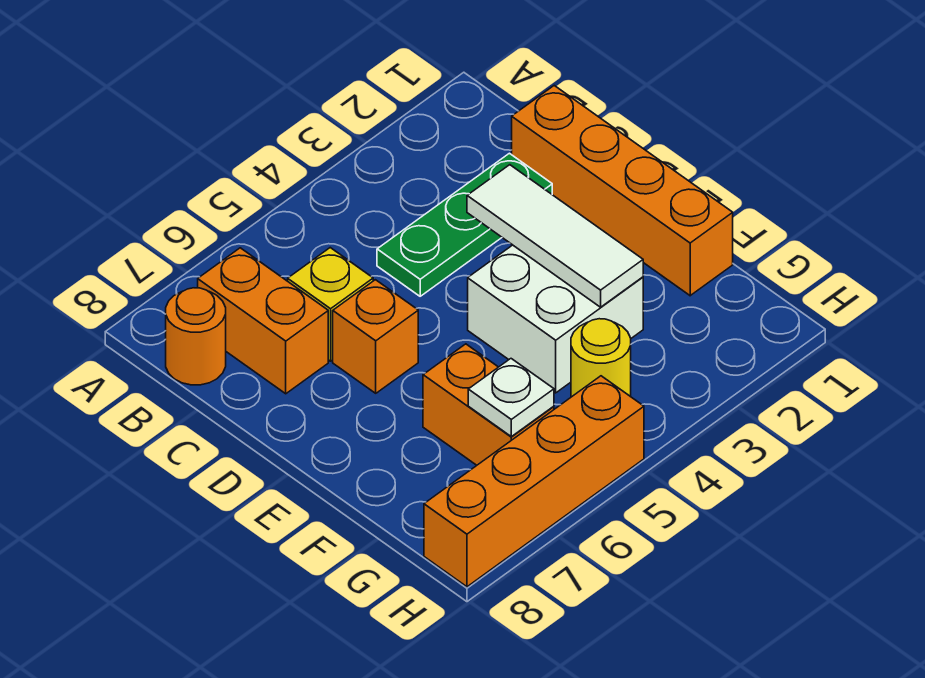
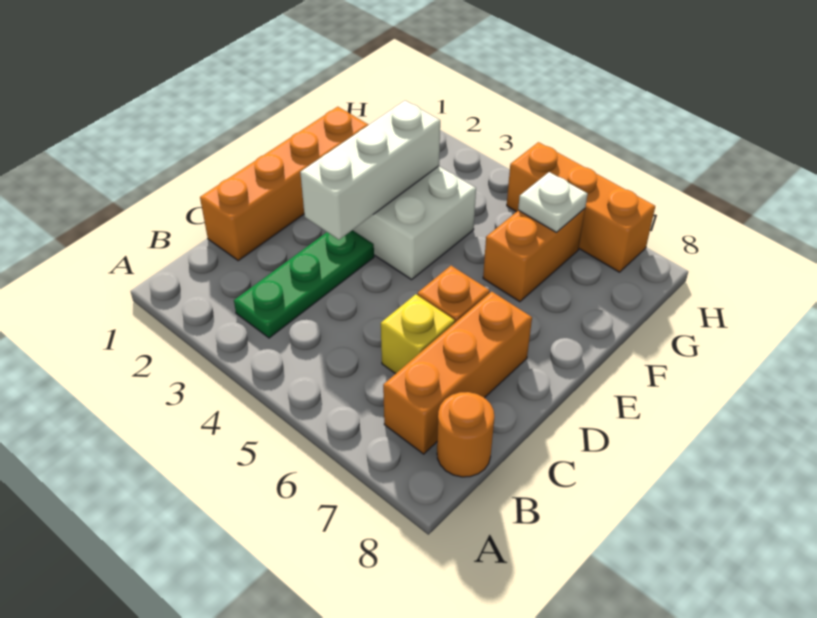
orange brick B7:C7 level 1 -> orange brick B7:D7 level 1
green plate C2:C4 level 1 -> green plate B3:D3 level 1
white tile D3:F3 level 2 -> white brick D3:F3 level 2
yellow round brick G4 level 1 -> none
orange brick H5:H8 level 1 -> orange brick H5:H7 level 1

